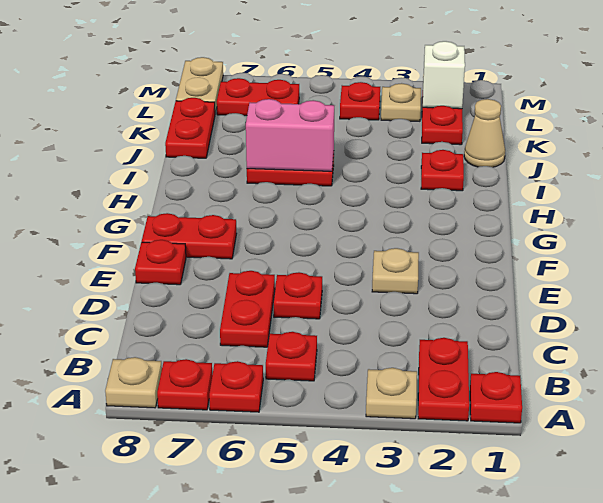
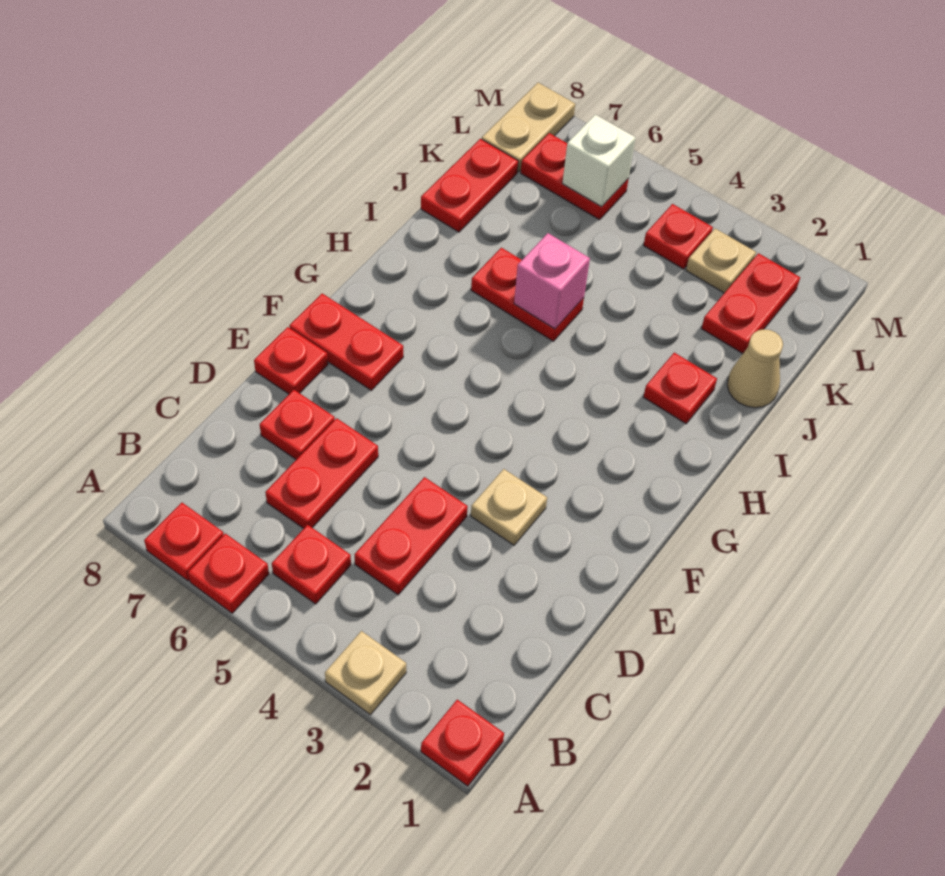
red plate A2:B2 level 1 -> red plate C4:D4 level 1
tan plate A8 level 1 -> none
red plate D5 level 1 -> red plate D7 level 1
pink brick I5:I6 level 2 -> pink brick I5 level 2
white brick L2 level 2 -> white brick L6 level 2

